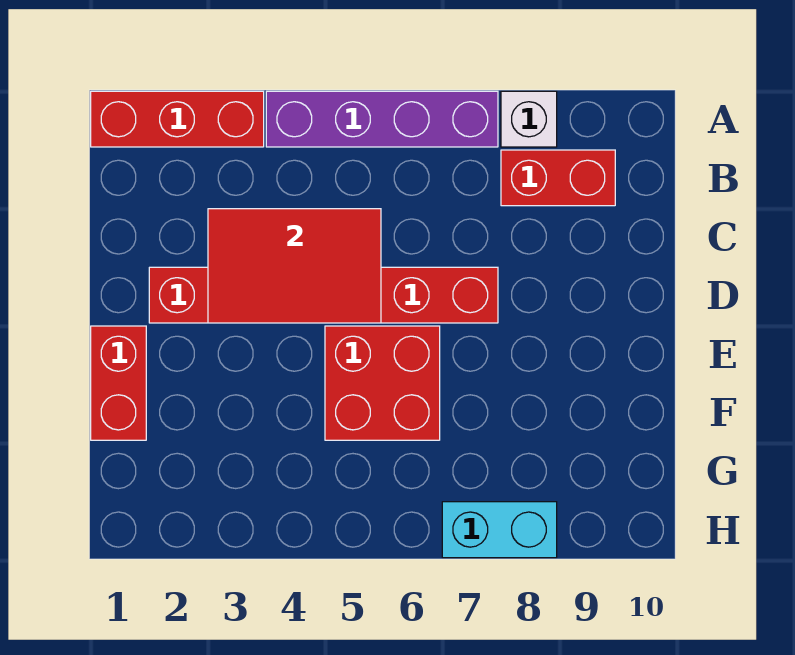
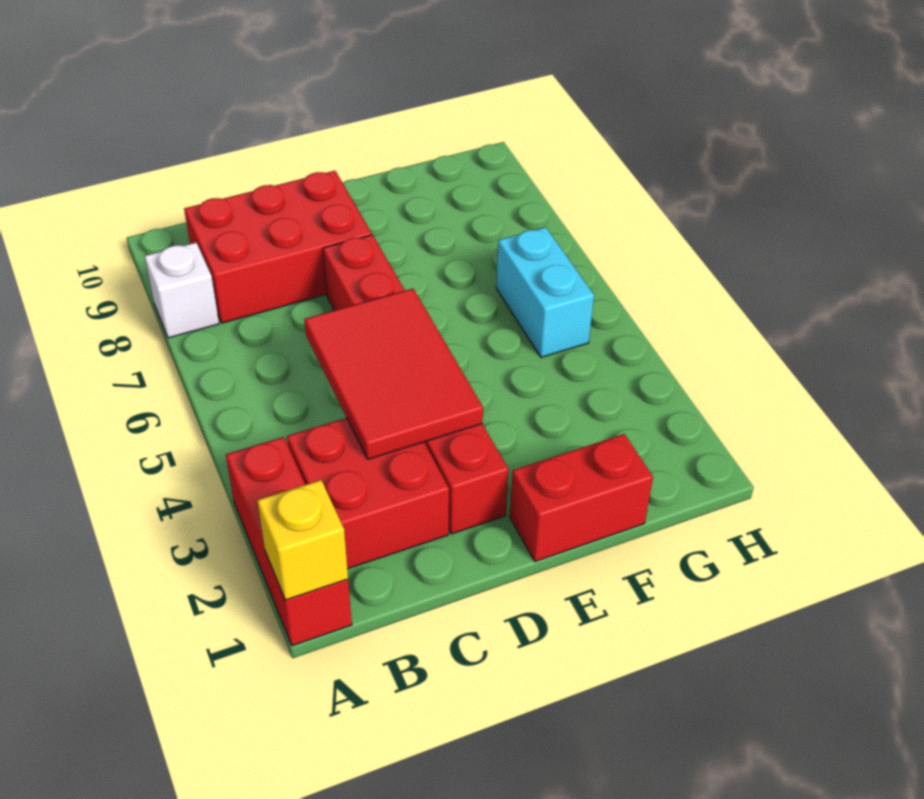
none -> yellow brick A1 level 2
purple brick A4:A7 level 1 -> none
red brick B8:B9 level 1 -> red brick B8:D9 level 1
red brick E5:F6 level 1 -> red brick B2:C3 level 1
cyan brick H7:H8 level 1 -> cyan brick G5:G6 level 1

